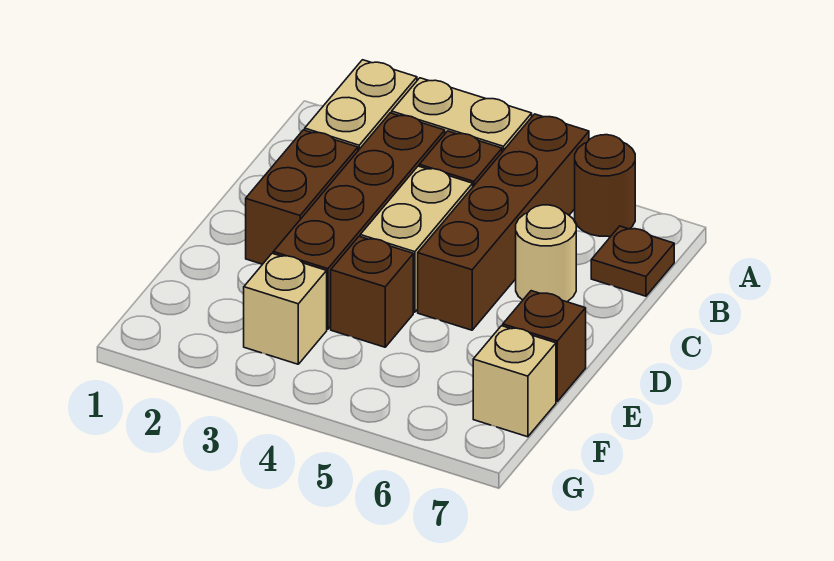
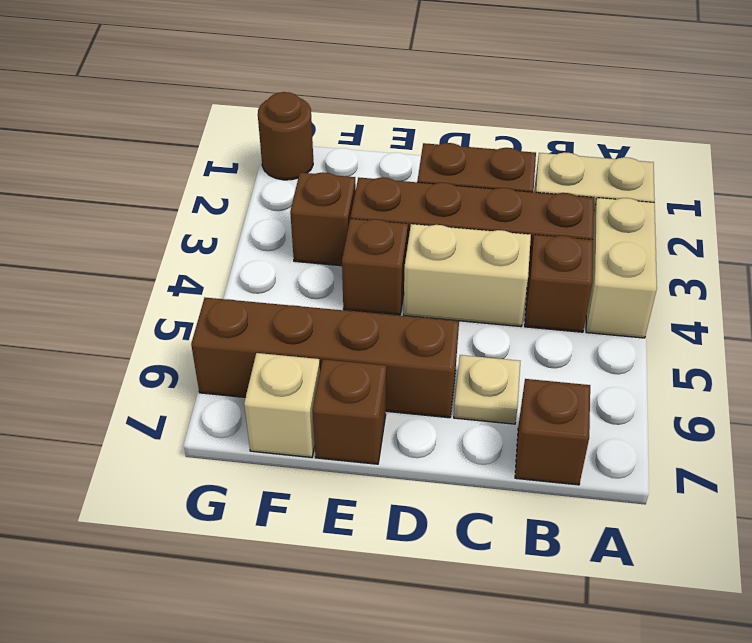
brown brick A5:D5 level 1 -> brown brick D6:G6 level 1
brown round brick A6 level 1 -> brown round brick G1 level 1
brown plate B7 level 1 -> brown brick B7 level 1
tan round brick C6 level 1 -> tan plate C6 level 1
tan brick F3 level 1 -> brown brick F3 level 1

